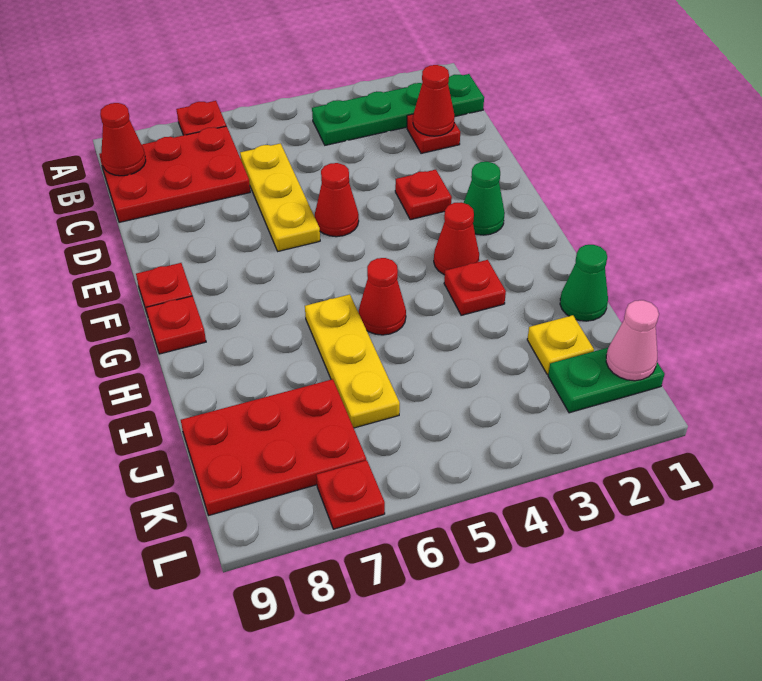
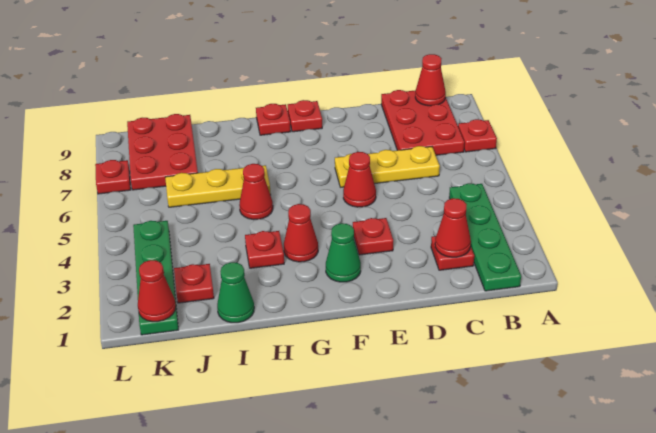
yellow plate J2 level 1 -> red plate J2 level 1
green plate K1:K2 level 1 -> green plate K1:K4 level 1
pink cone K1 level 2 -> red cone K1 level 2

